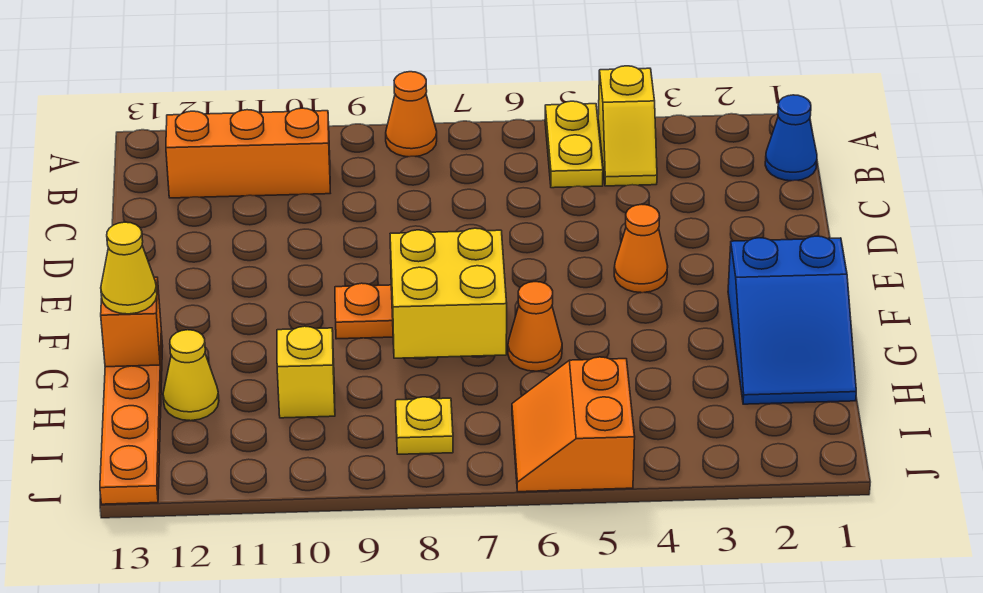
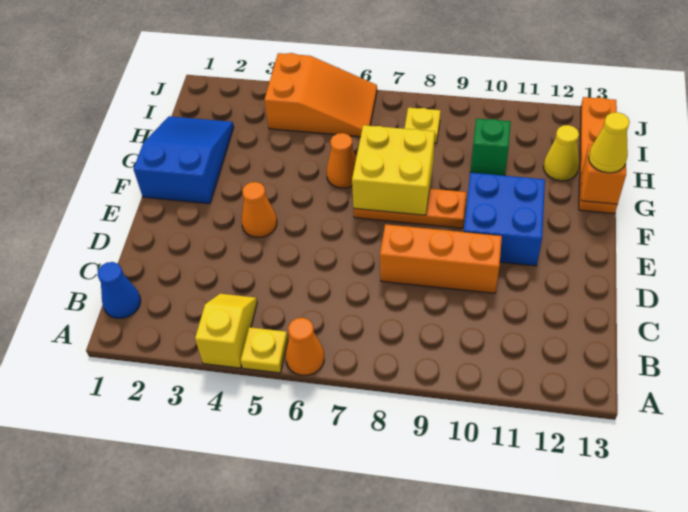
yellow plate A5:B5 level 1 -> yellow plate A5 level 1
orange cone A8 level 1 -> orange cone A6 level 1
orange brick B10:B12 level 1 -> orange brick D8:D10 level 1
none -> blue brick E10:F11 level 1
yellow brick H10 level 1 -> green brick H10 level 1
orange slope I5:J6 level 1 top 5 -> orange slope I4:J6 level 1 top 4

